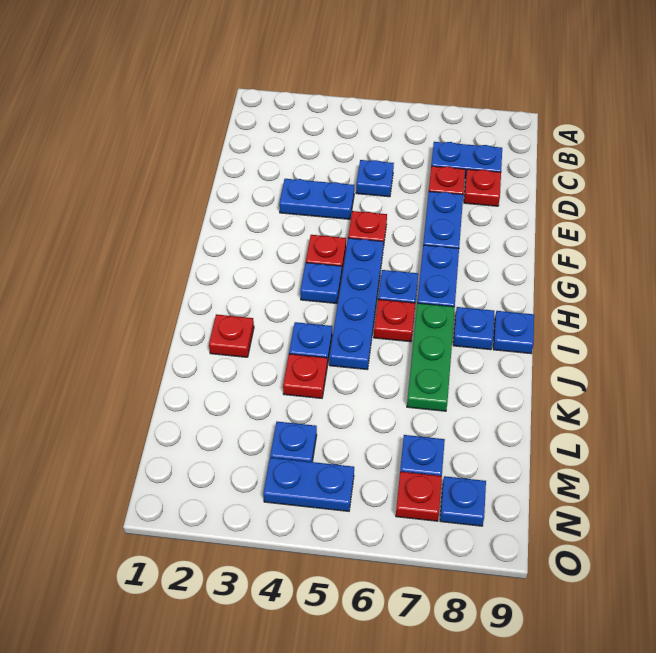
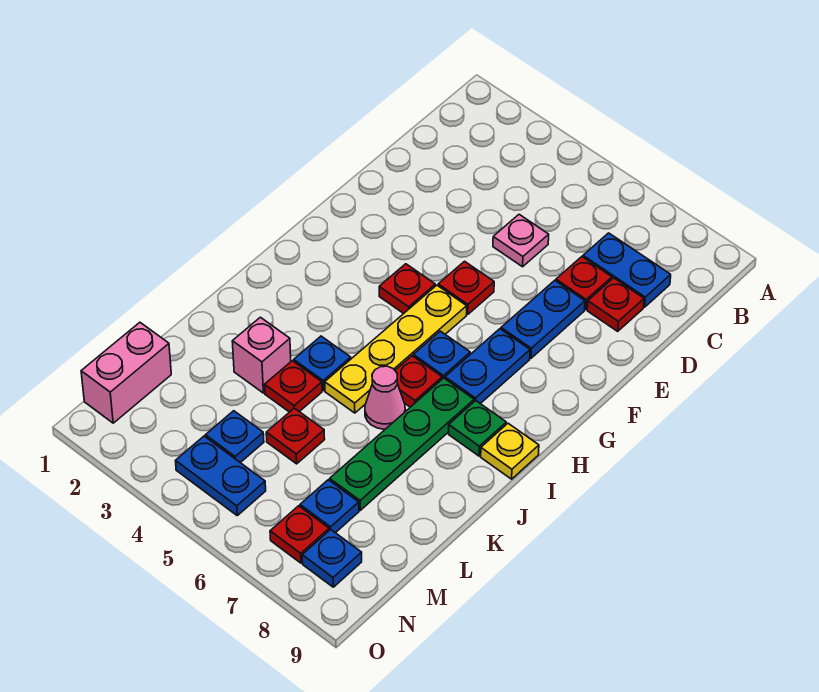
blue plate D5 level 1 -> pink plate D5 level 1
blue plate E3:E4 level 1 -> none
blue plate G5:J5 level 1 -> yellow plate G5:J5 level 1
blue plate H4 level 1 -> none
green plate I7:K7 level 1 -> green plate I7:L7 level 1
blue plate I8 level 1 -> green plate I8 level 1
blue plate I9 level 1 -> yellow plate I9 level 1
red plate J2 level 1 -> red plate L5 level 1
none -> pink cone J6 level 1
none -> pink brick K3 level 1
none -> pink brick M1:N1 level 1

